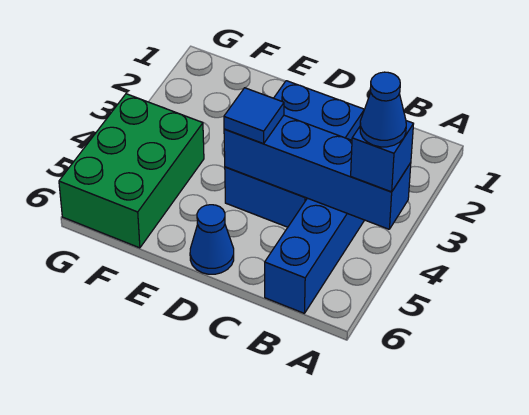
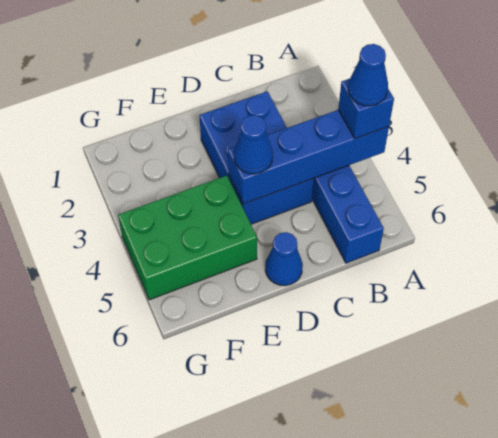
blue tile D4 level 3 -> blue cone D4 level 3
green brick F4:G6 level 1 -> green brick E4:G5 level 1

